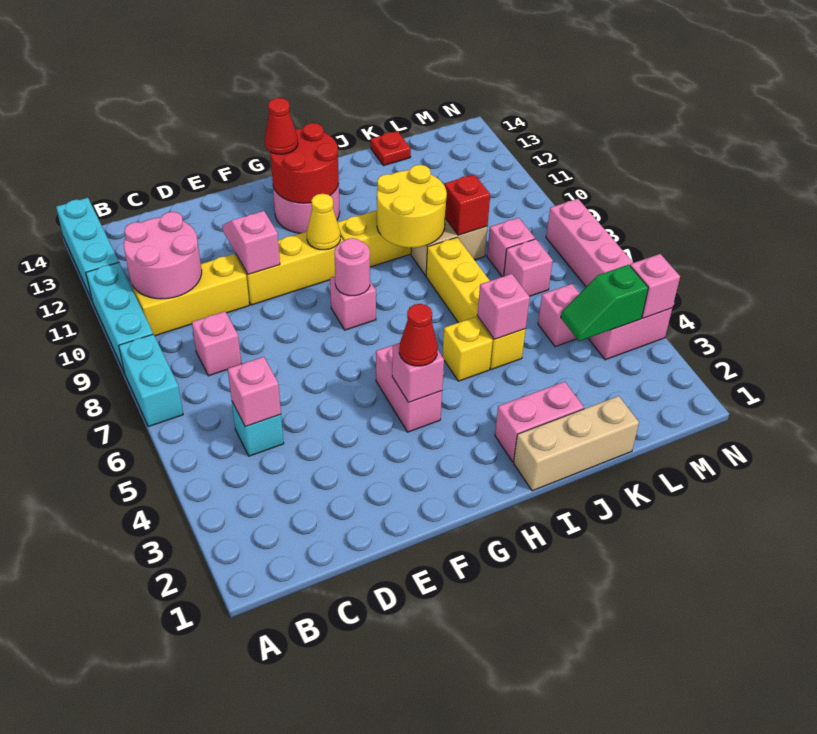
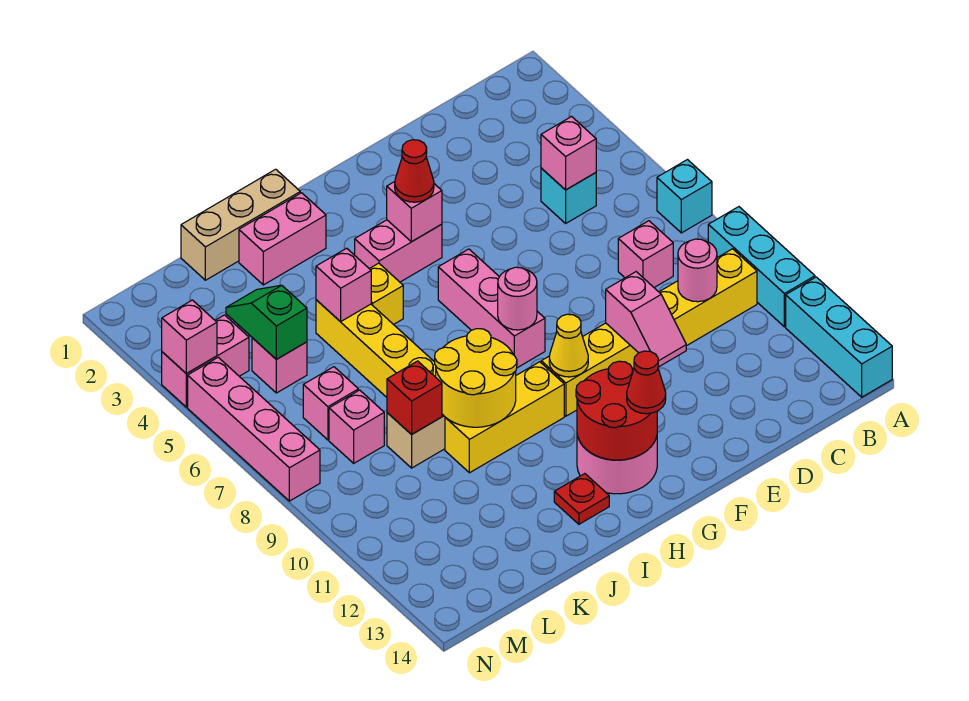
cyan brick A7:A8 level 1 -> cyan brick A7 level 1
pink round brick B10:C11 level 2 -> pink round brick C10 level 2
pink brick G4:G5 level 1 -> pink brick G4:H4 level 1
pink brick G8 level 1 -> pink brick G6:G8 level 1
red plate K14 level 1 -> red plate I13 level 1
green slope L4:M4 level 2 top M -> green slope L4:L5 level 2 top 5

